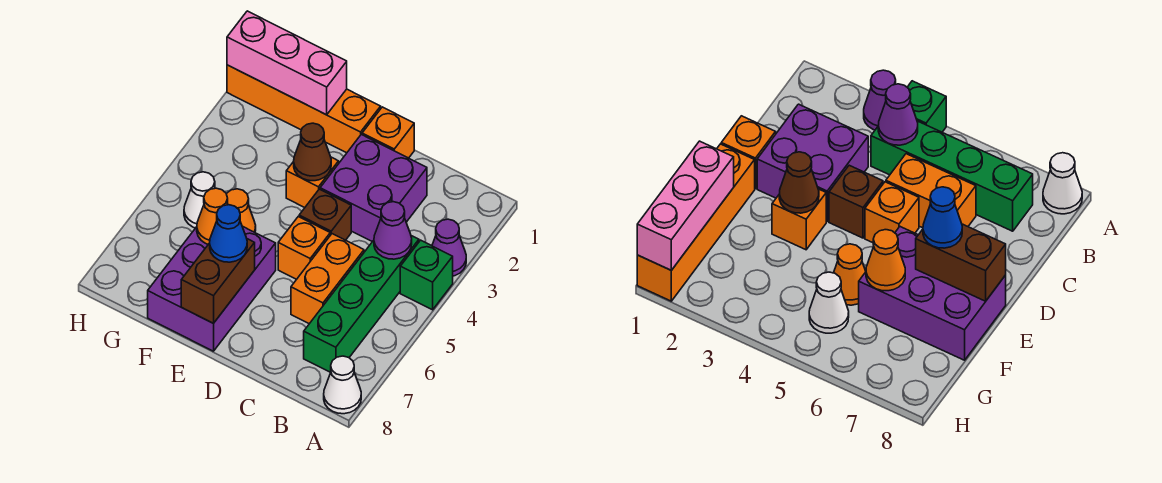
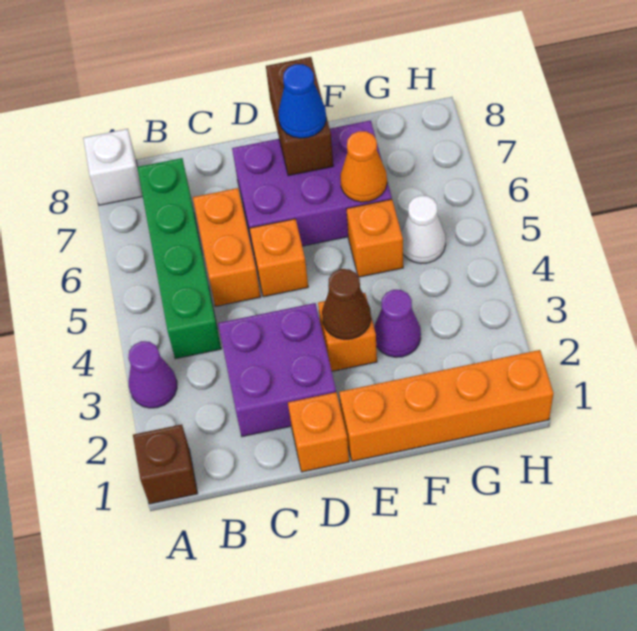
green brick A4 level 1 -> none
white cone A8 level 1 -> white brick A8 level 1
purple cone B4 level 2 -> purple cone F3 level 1
brown brick D4 level 1 -> brown brick A1 level 1
purple brick E6:F8 level 1 -> purple brick D6:F7 level 1
pink brick F1:H1 level 2 -> none
orange cone F5 level 1 -> orange brick F5 level 1

